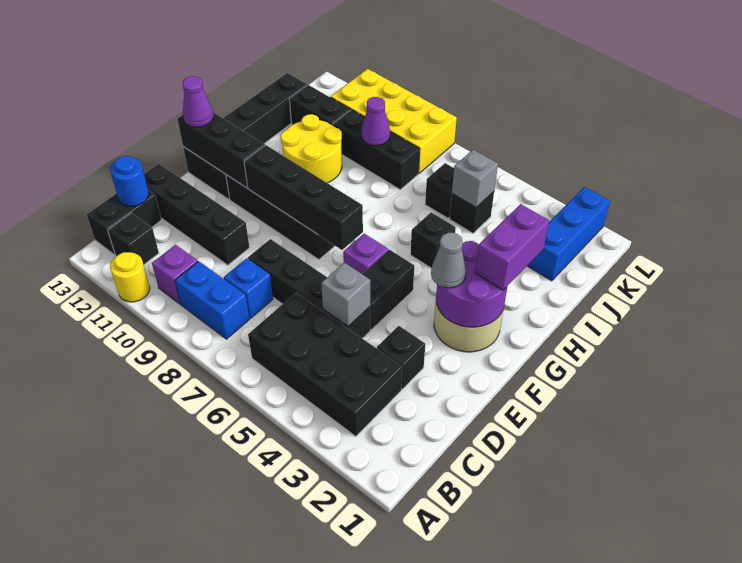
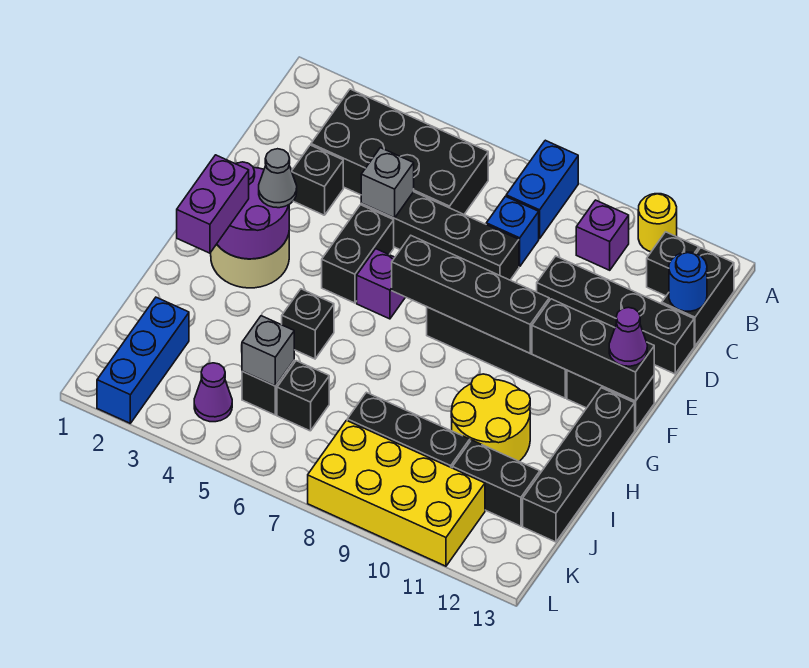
blue brick B8:B9 level 1 -> blue brick A8:B8 level 1
purple cone J9 level 2 -> purple cone K4 level 1

